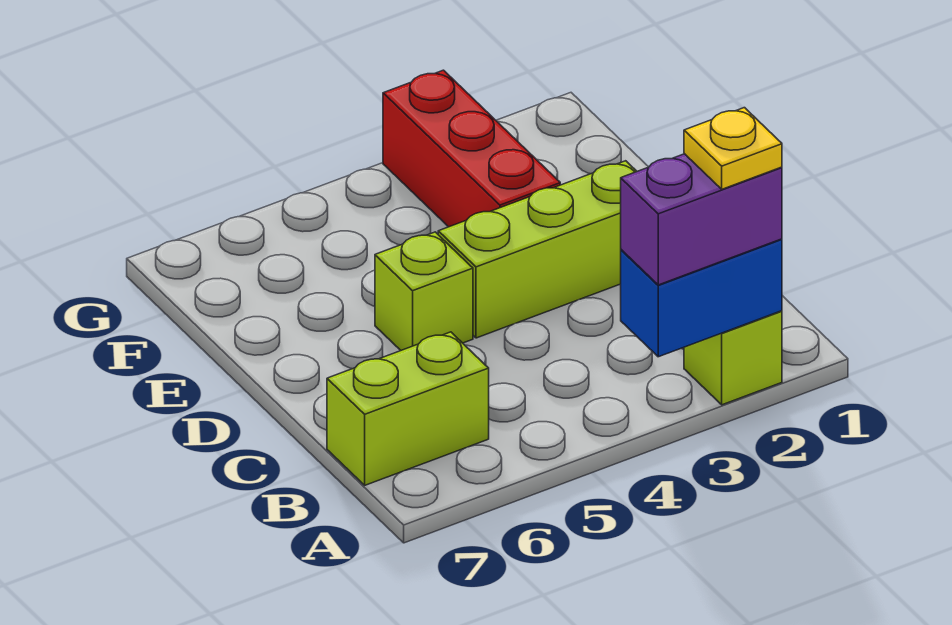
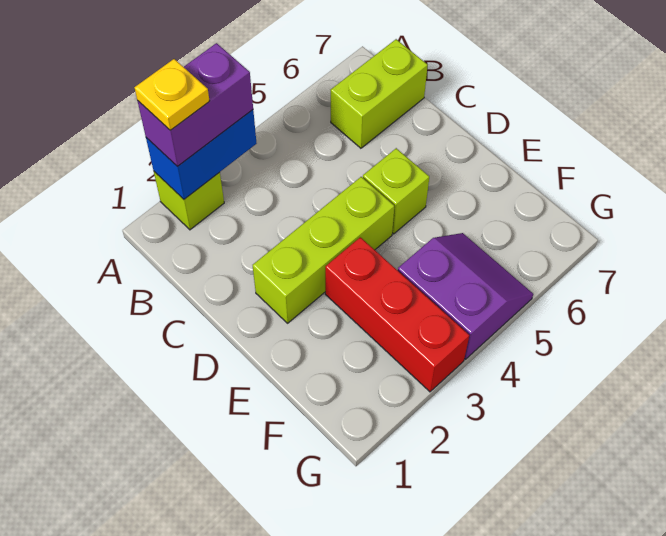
none -> purple slope F4:G5 level 1 top 4

